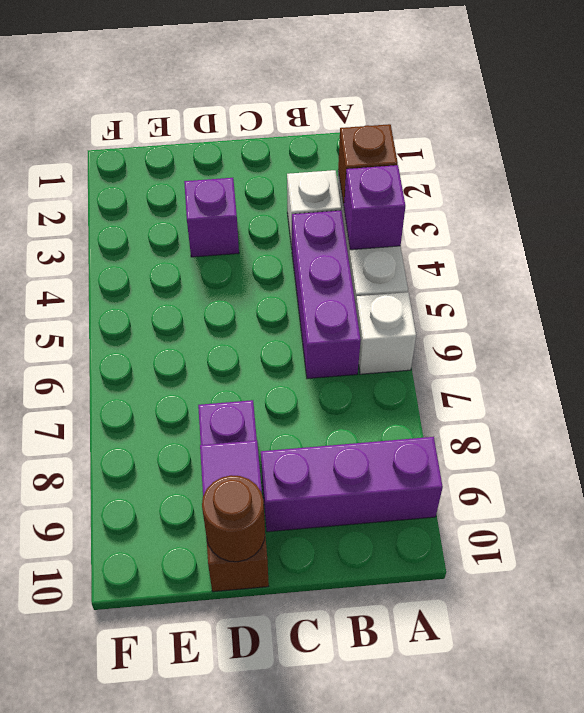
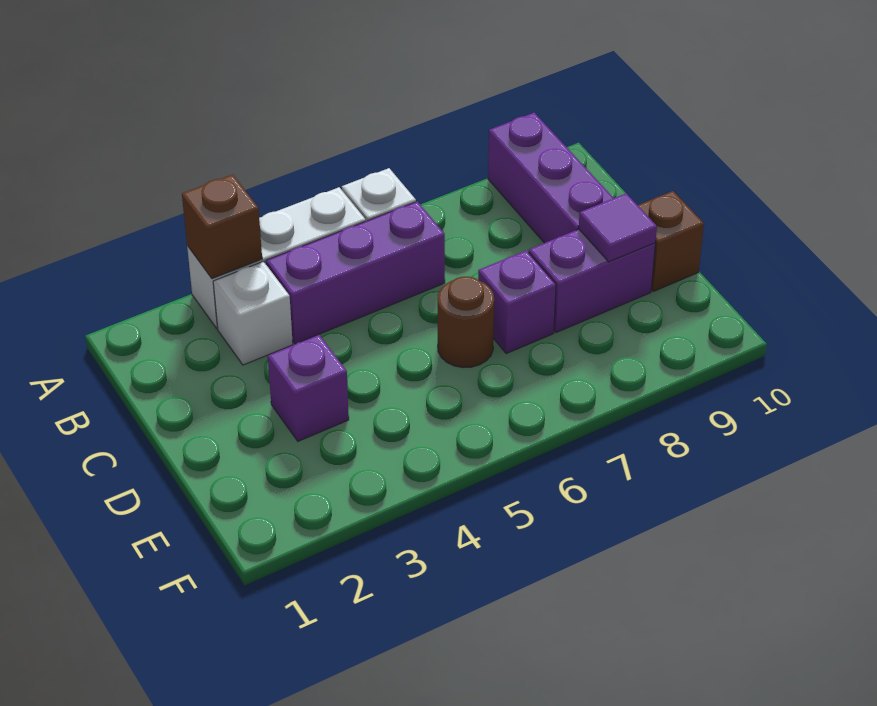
purple brick A4 level 2 -> purple brick D7 level 1
brown round brick D10 level 2 -> brown round brick D6 level 1

